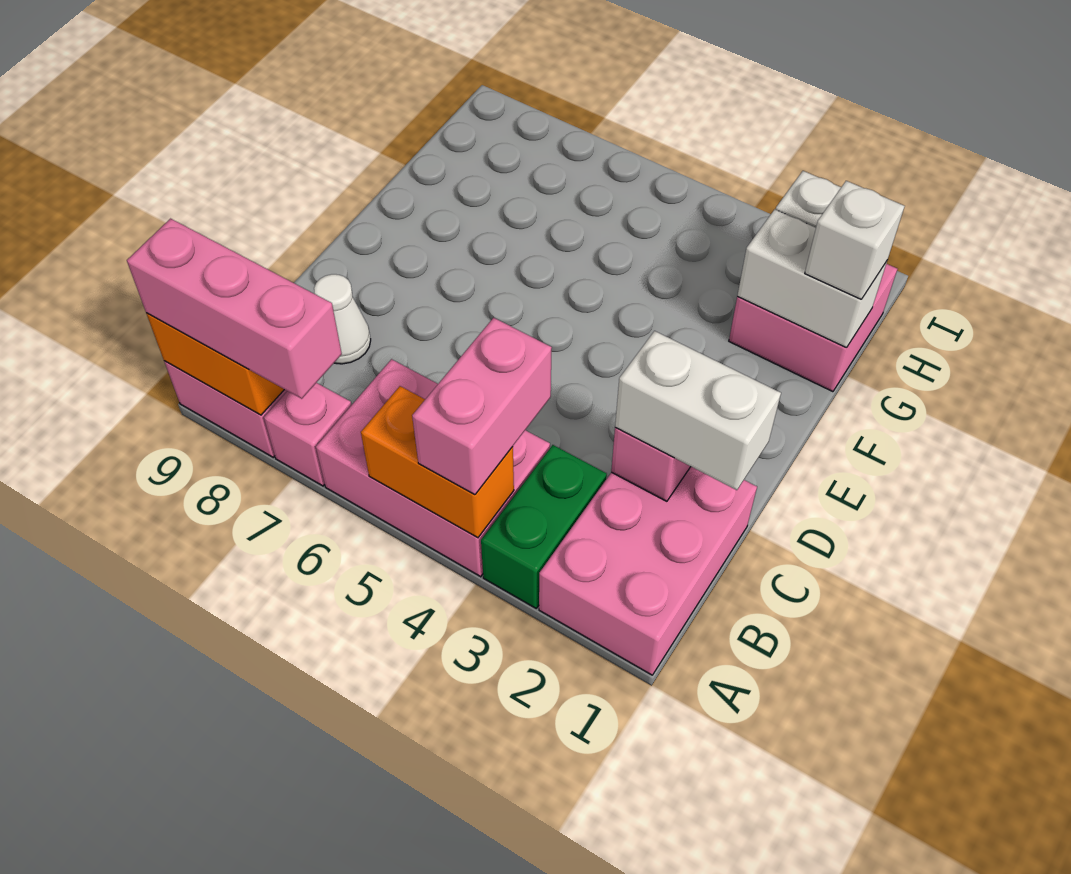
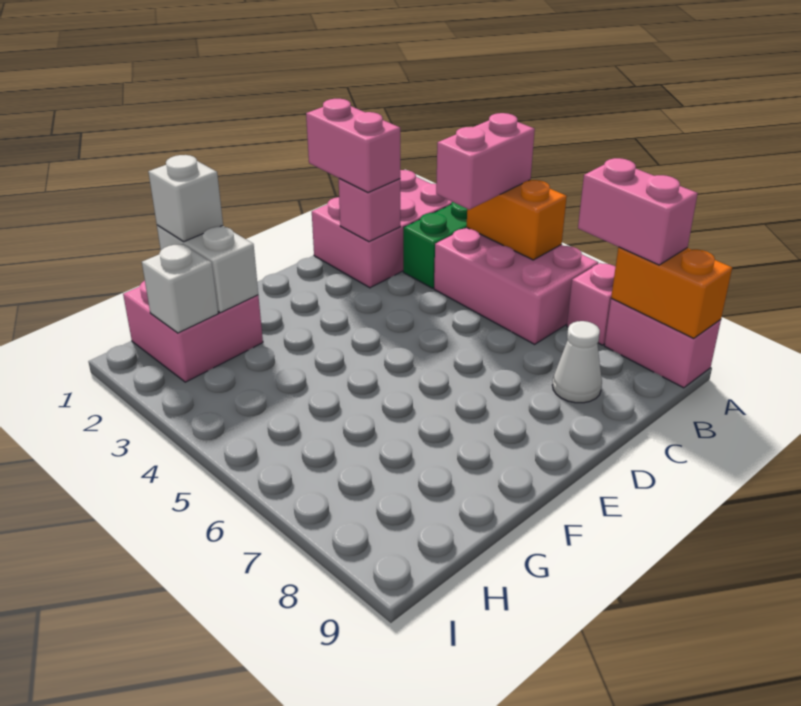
pink brick A7:A9 level 3 -> pink brick A7:A8 level 3
white brick C1:C2 level 3 -> pink brick C1:C2 level 3

